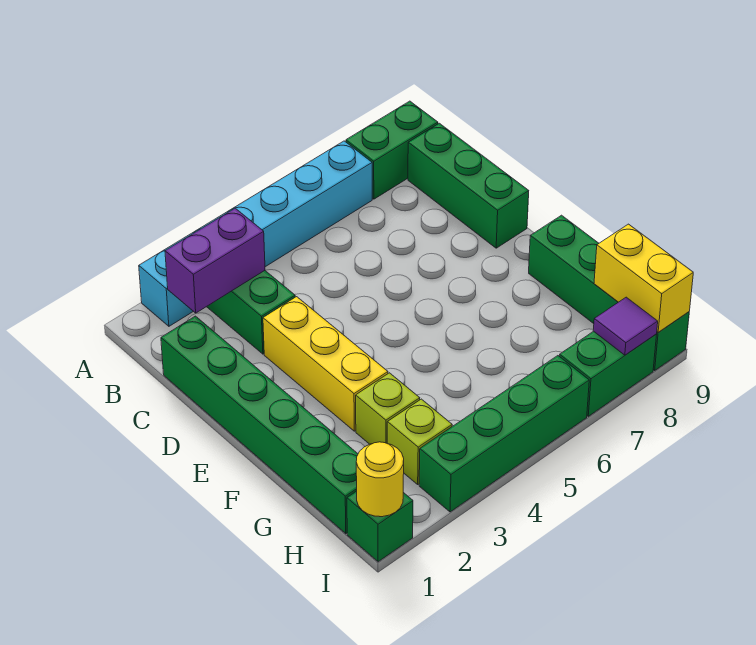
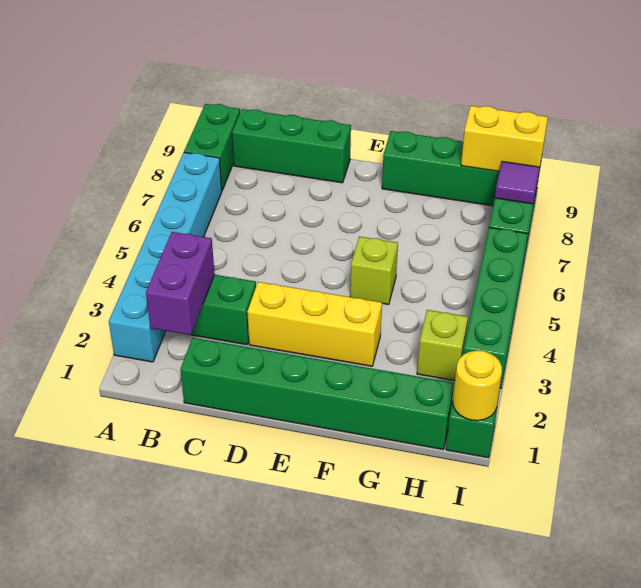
lime brick G3 level 1 -> lime brick F5 level 1

